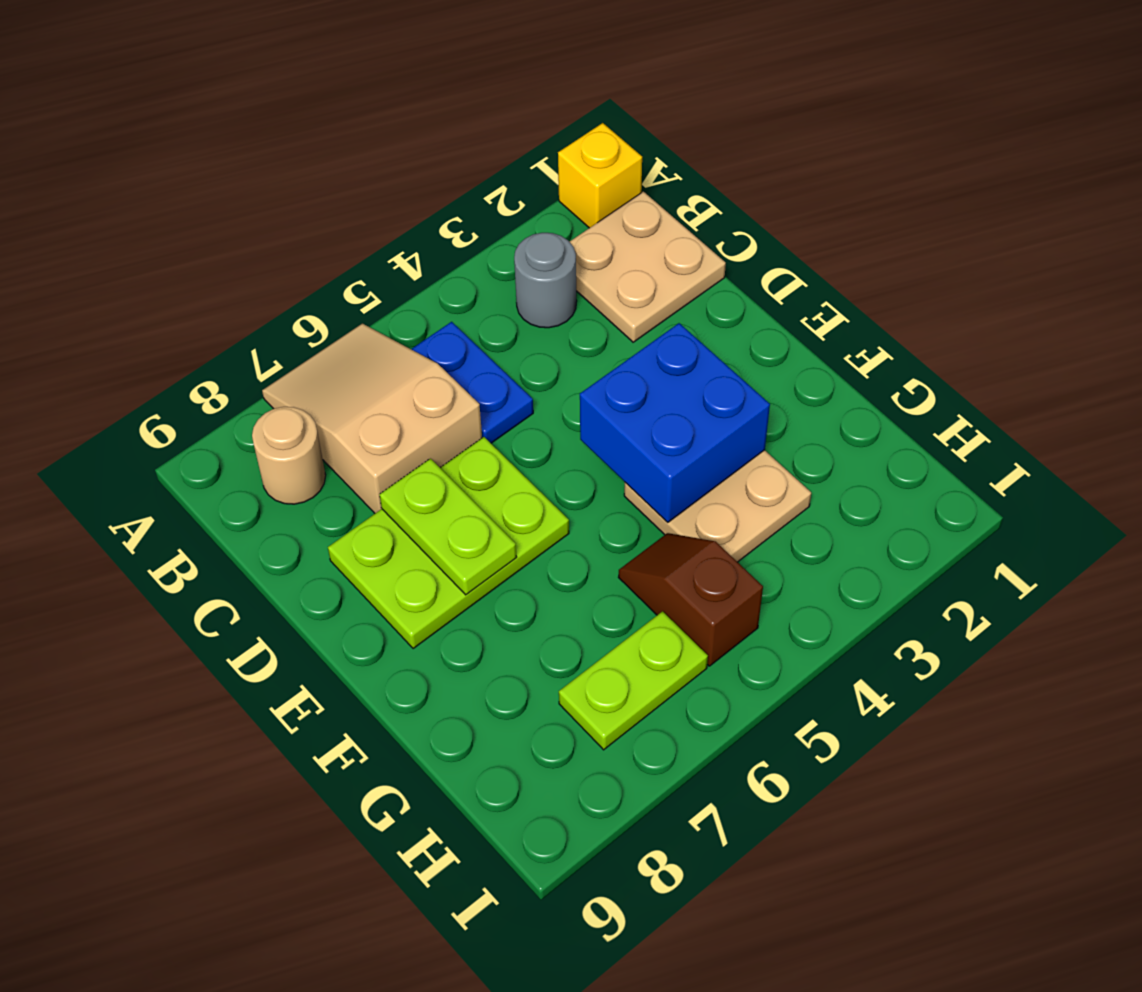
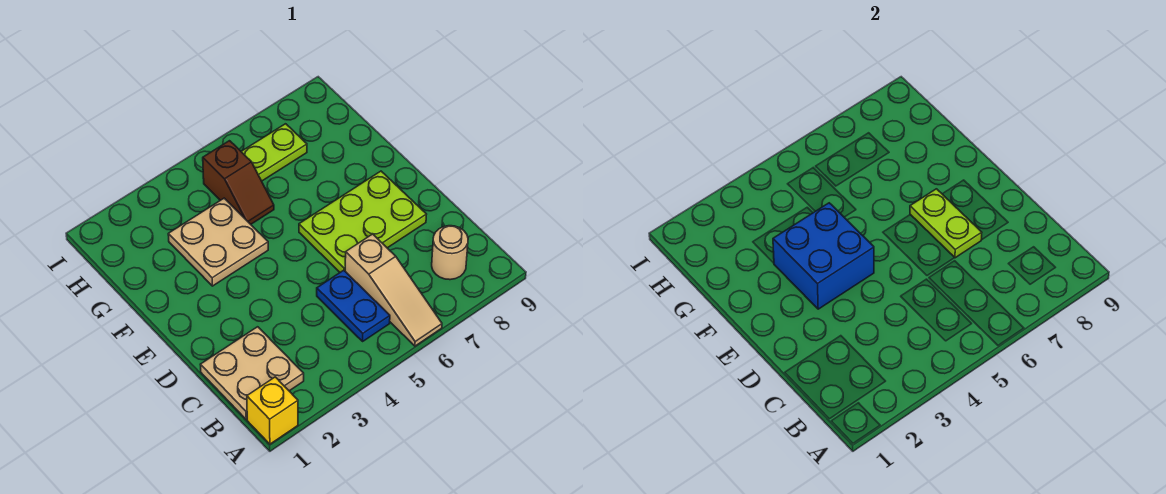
tan slope A6:C7 level 1 top C -> tan slope A6:C6 level 1 top C
grey round brick B3 level 1 -> none

